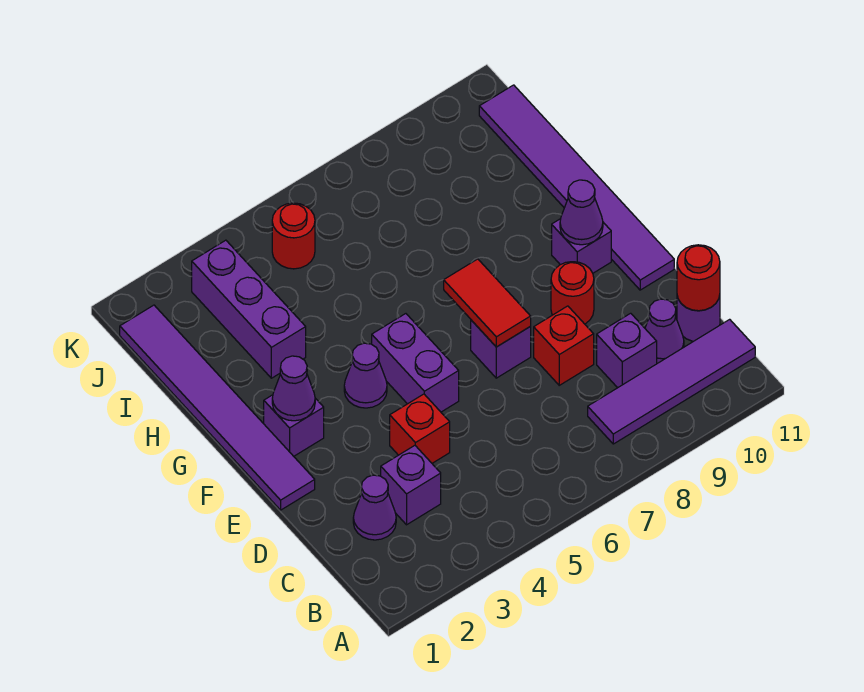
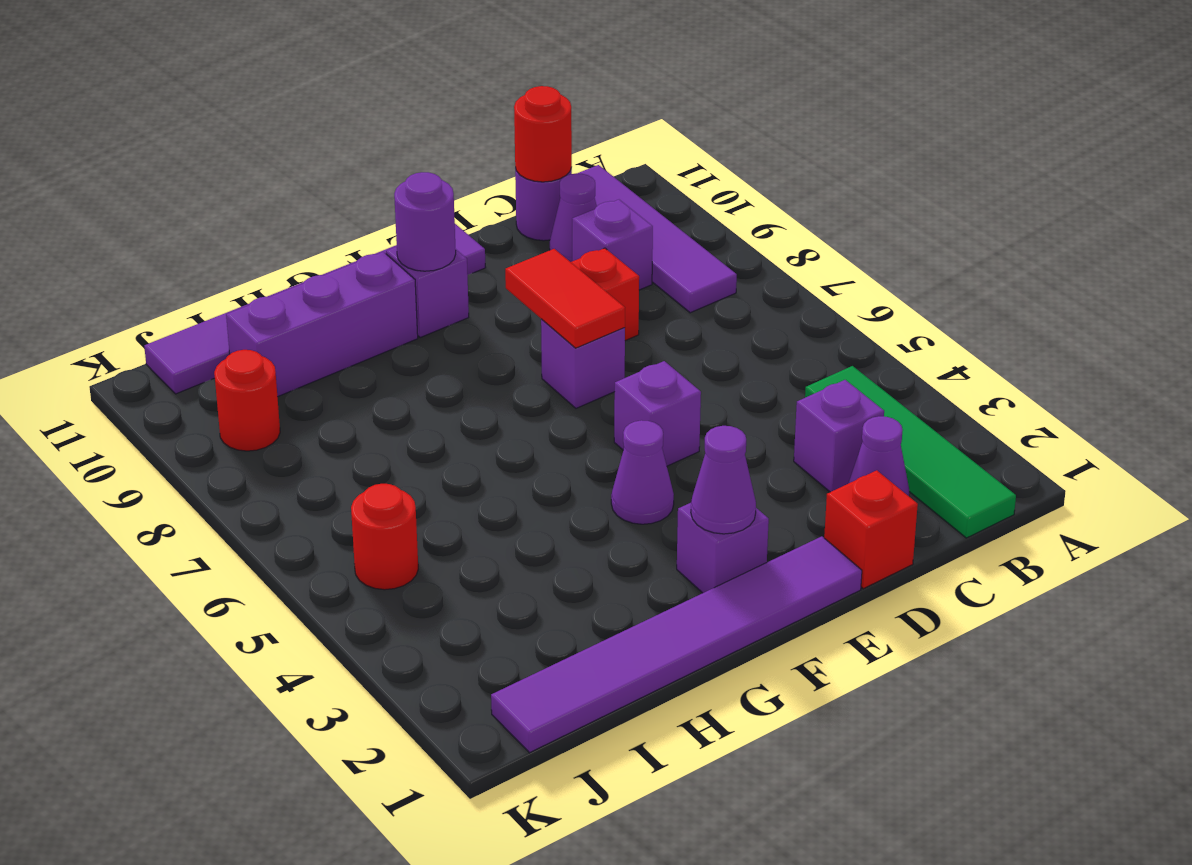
none -> green tile B1:B4 level 1
red brick D4 level 1 -> red brick D1 level 1
purple brick E5:F5 level 1 -> purple brick E5 level 1
red tile E7:F7 level 2 -> red tile E7:E8 level 2
red round brick E9 level 1 -> red round brick J9 level 1
purple cone F10 level 2 -> purple round brick F10 level 2
purple brick H3:J3 level 1 -> purple brick G10:I10 level 1

